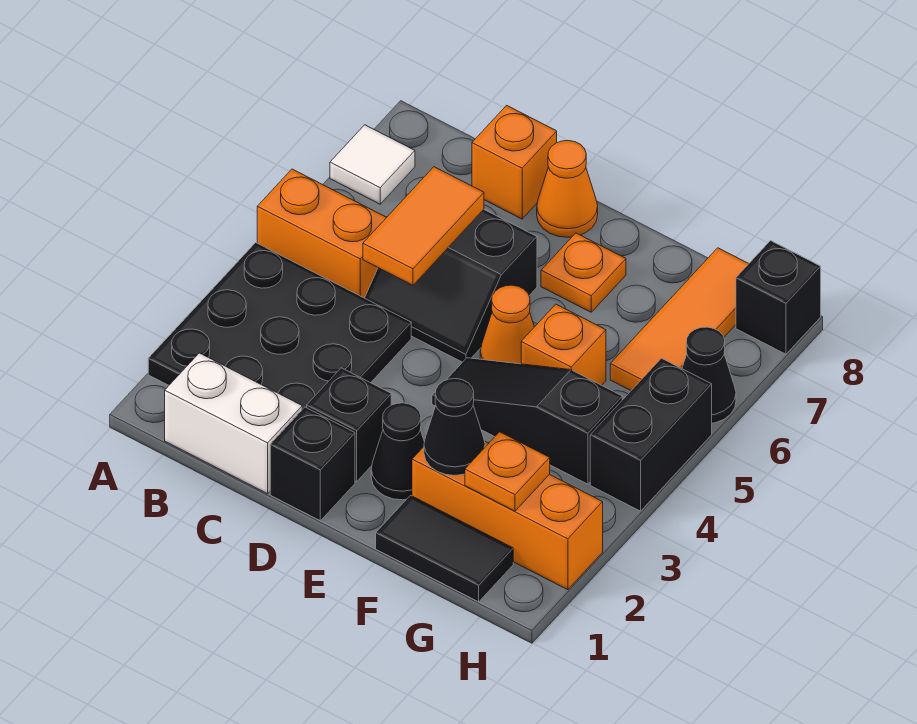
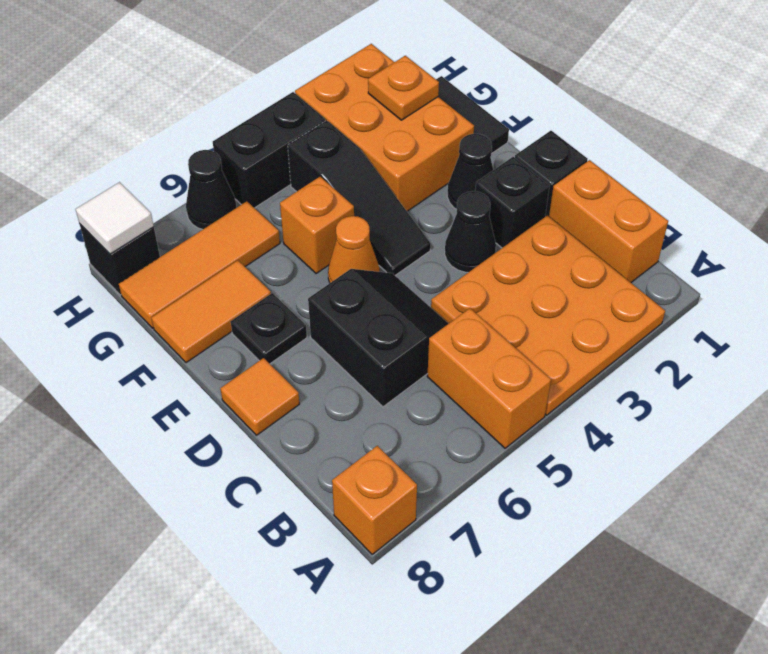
black plate A2:C4 level 1 -> orange plate A2:C4 level 1
white tile A7 level 1 -> white tile H8 level 2
white brick B1:C1 level 1 -> orange brick B1:C1 level 1
orange tile C5:C6 level 2 -> orange tile F7:F8 level 1
orange brick C8 level 1 -> orange brick A8 level 1
orange cone D8 level 1 -> orange tile D8 level 1
orange plate E7 level 1 -> black plate E7 level 1
orange brick F2:H2 level 1 -> orange brick F2:H3 level 1
black cone F2 level 2 -> black cone D3 level 1

